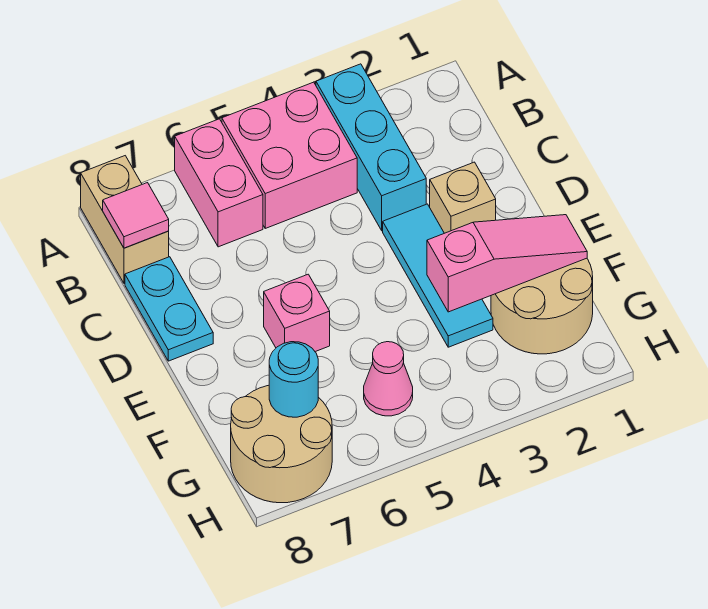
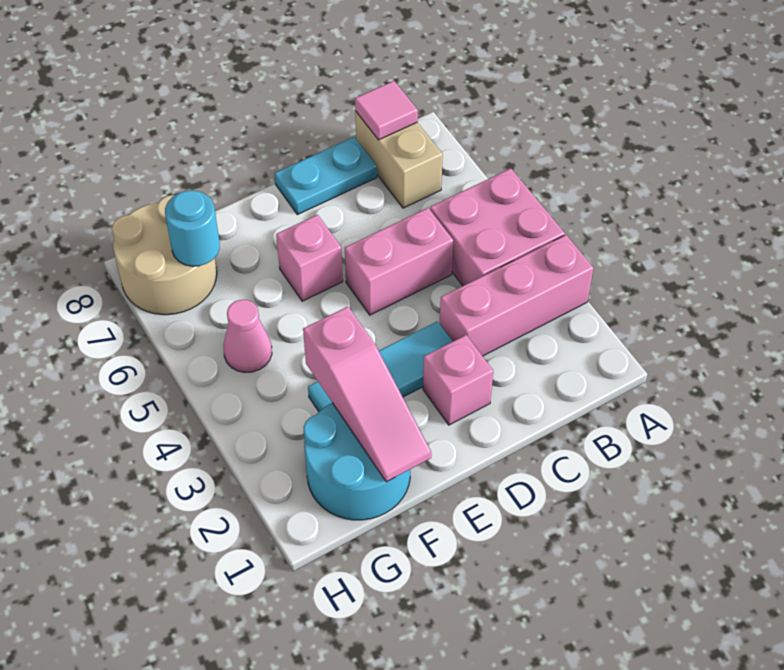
cyan brick A3:C3 level 1 -> pink brick A3:C3 level 1
pink brick A6:B6 level 1 -> pink brick C5:D5 level 1
tan brick A8:B8 level 1 -> tan brick B7:B8 level 1
tan brick D2 level 1 -> pink brick D2 level 1
tan round brick F1:G2 level 1 -> cyan round brick F1:G2 level 1

